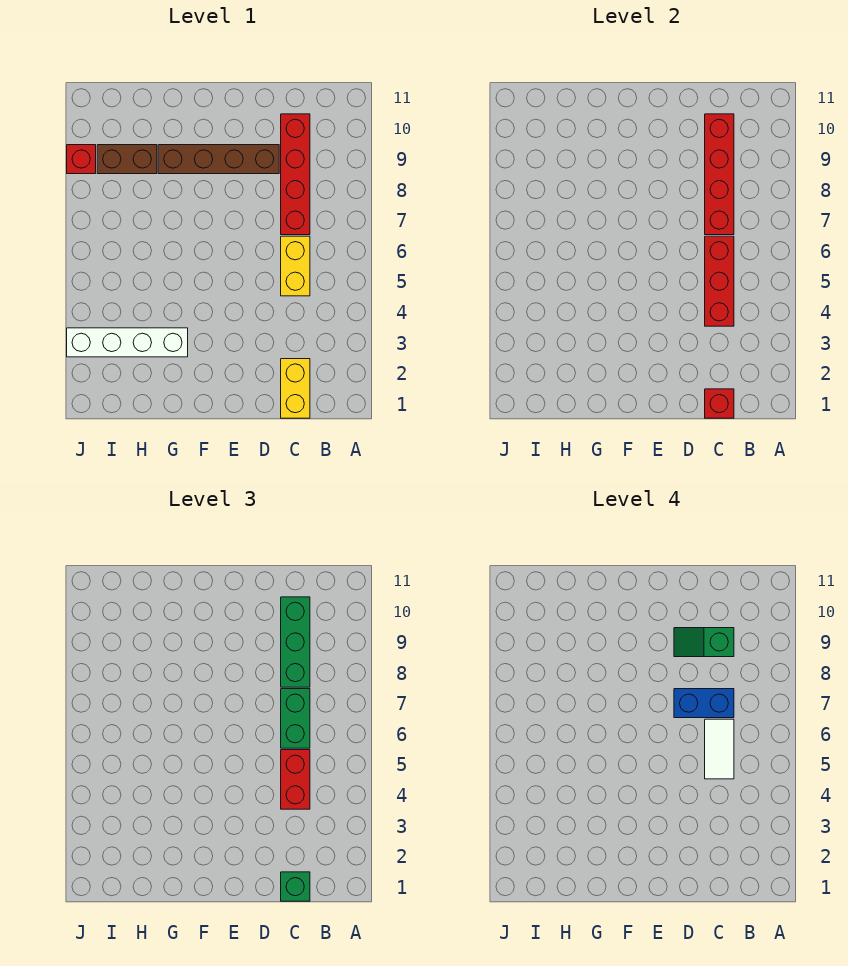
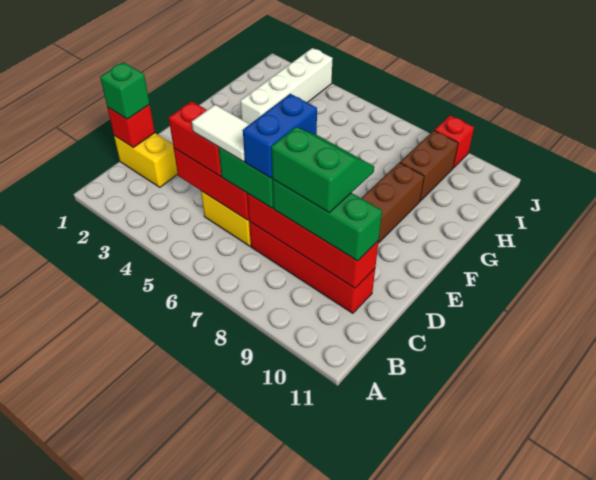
green slope C9:D9 level 4 top C -> green slope C8:D9 level 4 top C

